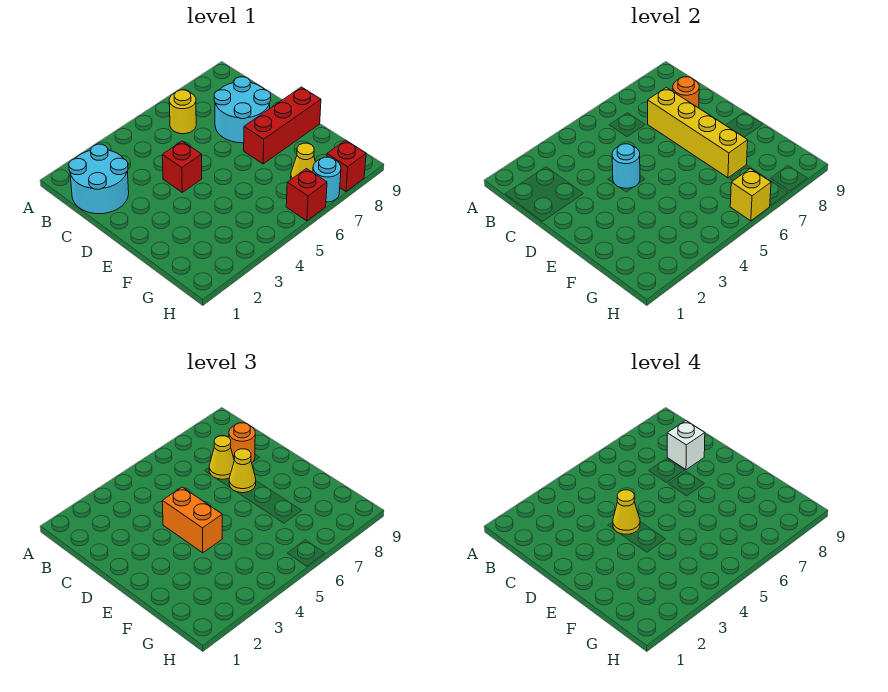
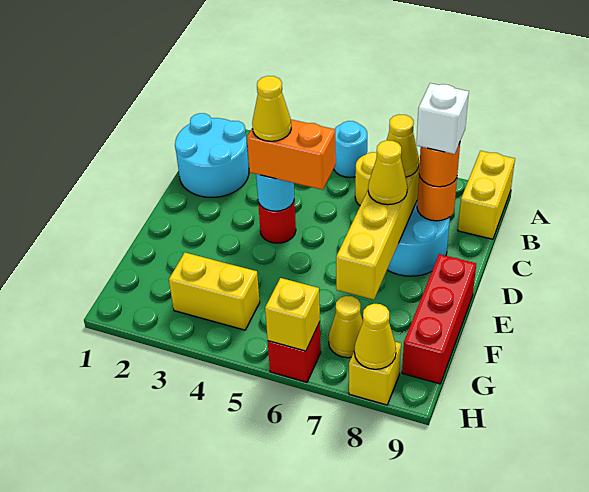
none -> yellow brick A9:B9 level 1
red brick D4 level 1 -> red round brick D4 level 1
orange brick D4:E4 level 3 -> orange brick D4:D5 level 3
red brick E7:E9 level 1 -> red brick E9:G9 level 1
none -> yellow brick G3:G4 level 1
cyan round brick H7 level 1 -> cyan round brick A5 level 1
red brick H8 level 1 -> yellow brick H8 level 1
none -> yellow cone H8 level 2

